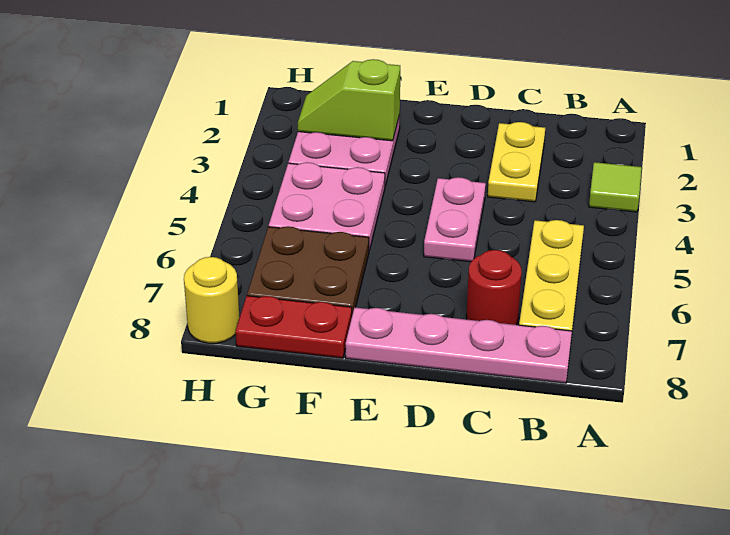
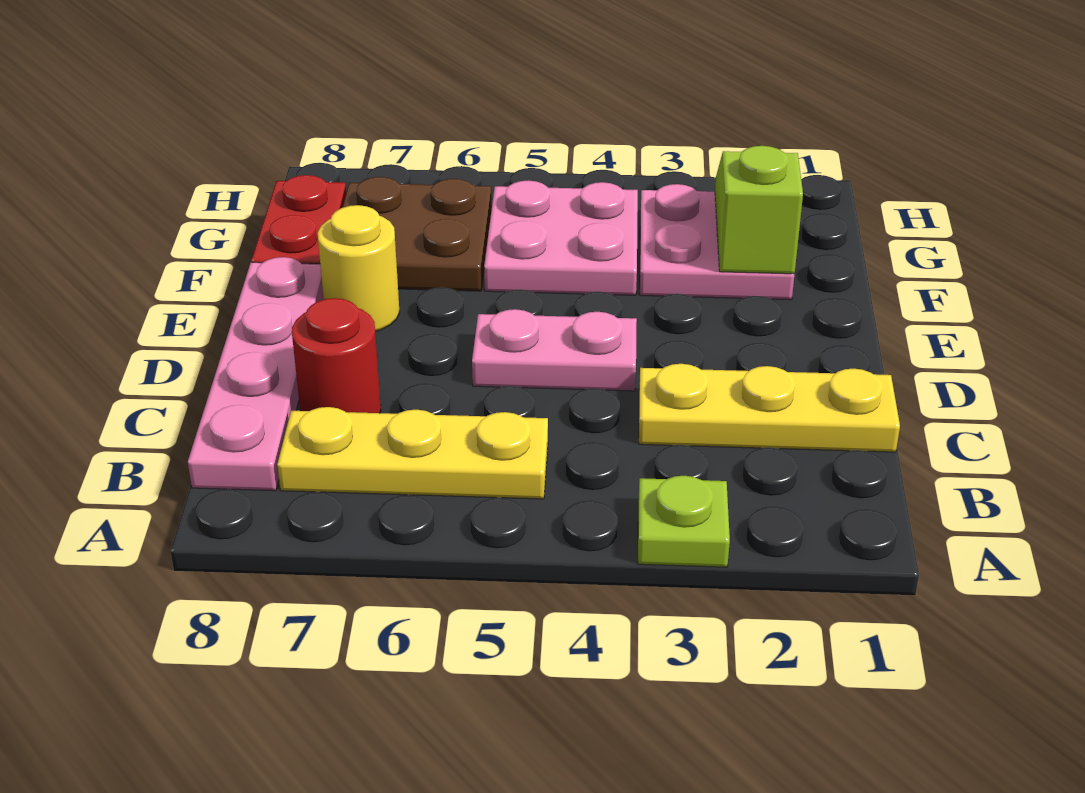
lime tile A3 level 1 -> lime plate A3 level 1
yellow plate C2:C3 level 1 -> yellow plate C1:C3 level 1
yellow round brick H8 level 1 -> yellow round brick E7 level 1

